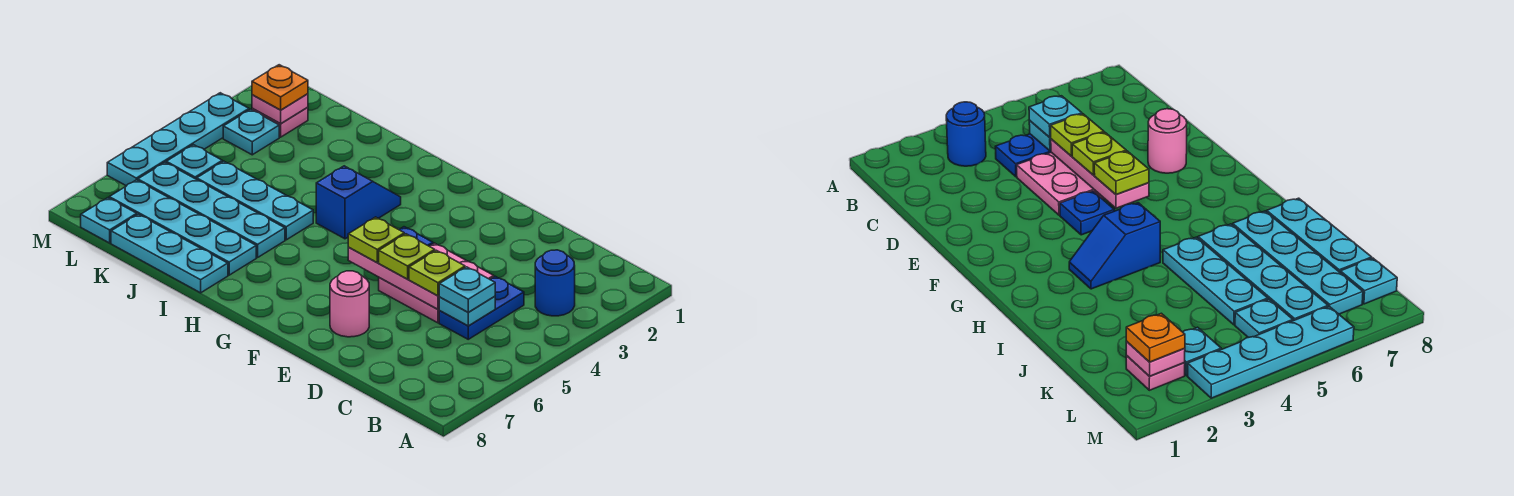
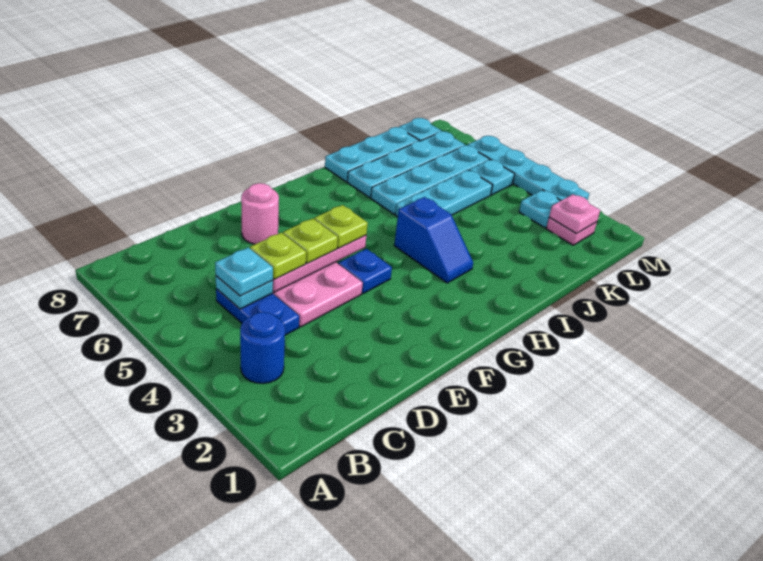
orange plate L2 level 3 -> none

